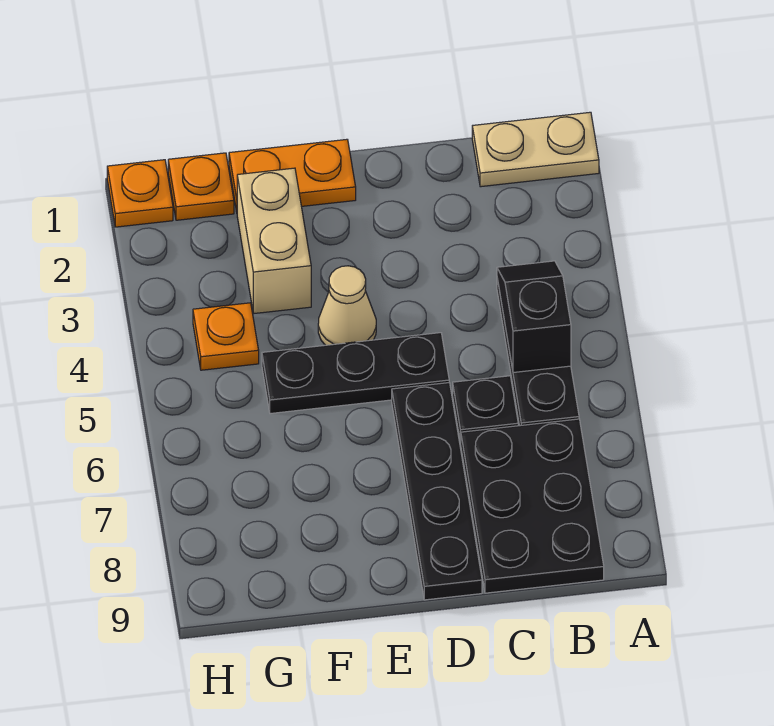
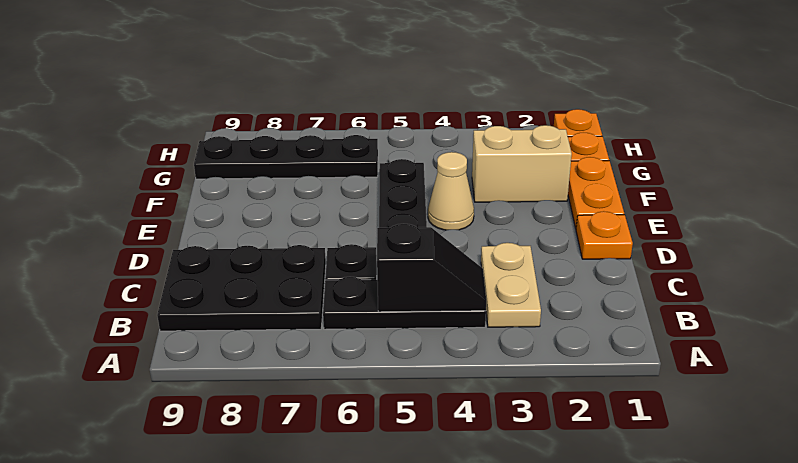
tan plate A1:B1 level 1 -> tan plate B3:C3 level 1
black plate D6:D9 level 1 -> black plate G6:G9 level 1
orange plate G4 level 1 -> orange plate D1 level 1

